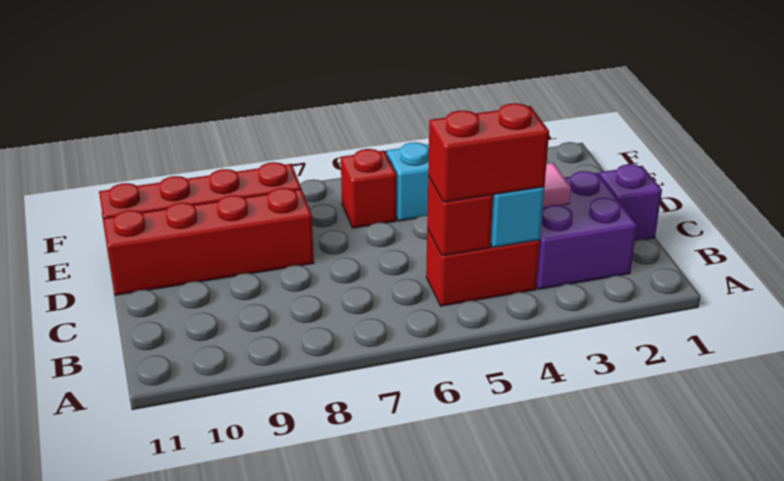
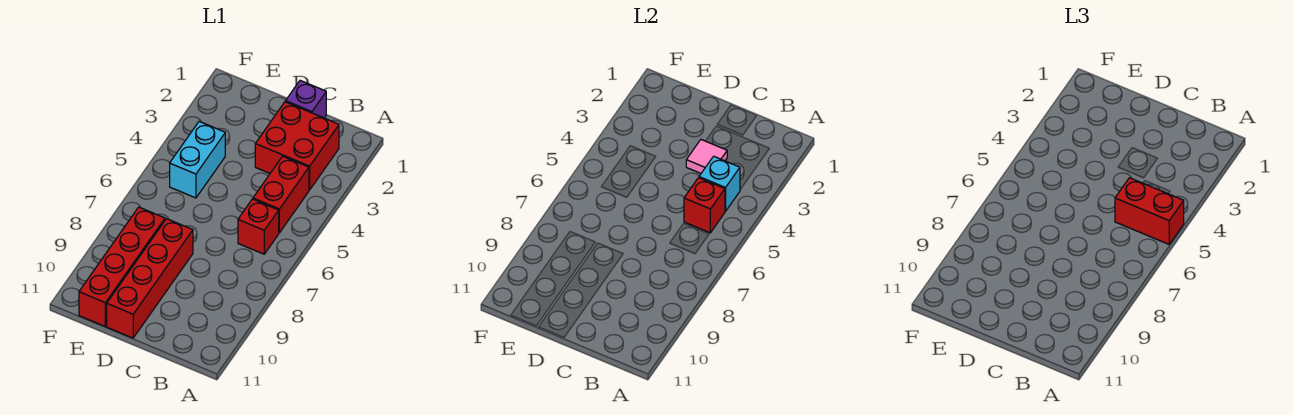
purple brick B2:C3 level 1 -> red brick B2:C3 level 1
red brick B4:B5 level 3 -> red brick A5:B5 level 3
red brick E6 level 1 -> red brick B6 level 1

